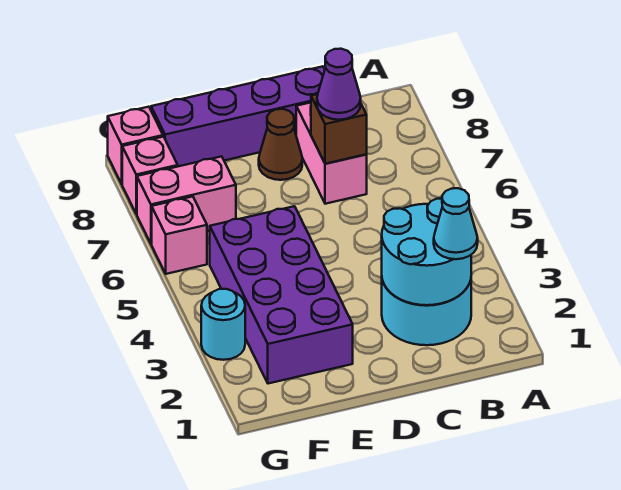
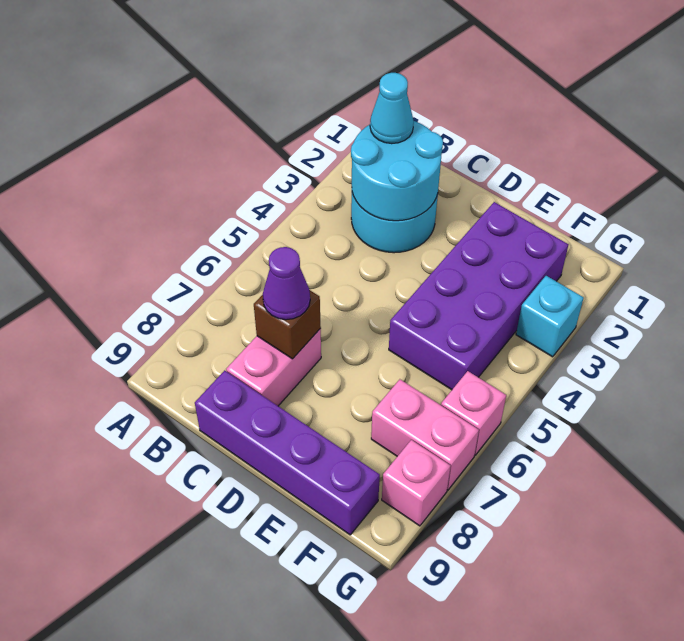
brown cone D8 level 1 -> none
cyan round brick G3 level 1 -> cyan brick G3 level 1
pink brick G9 level 1 -> none

